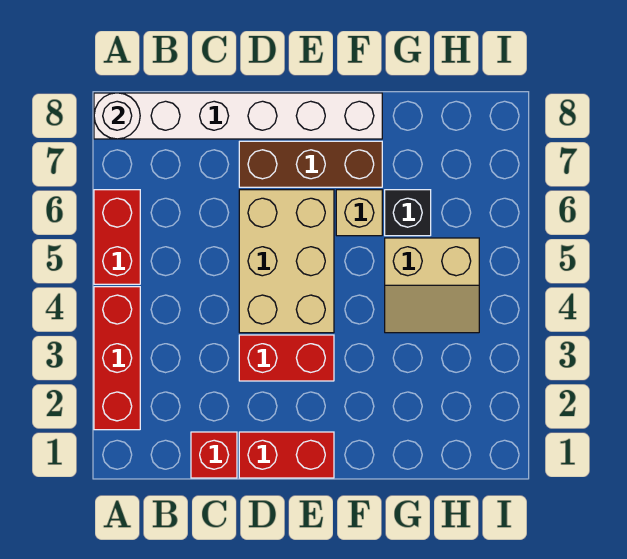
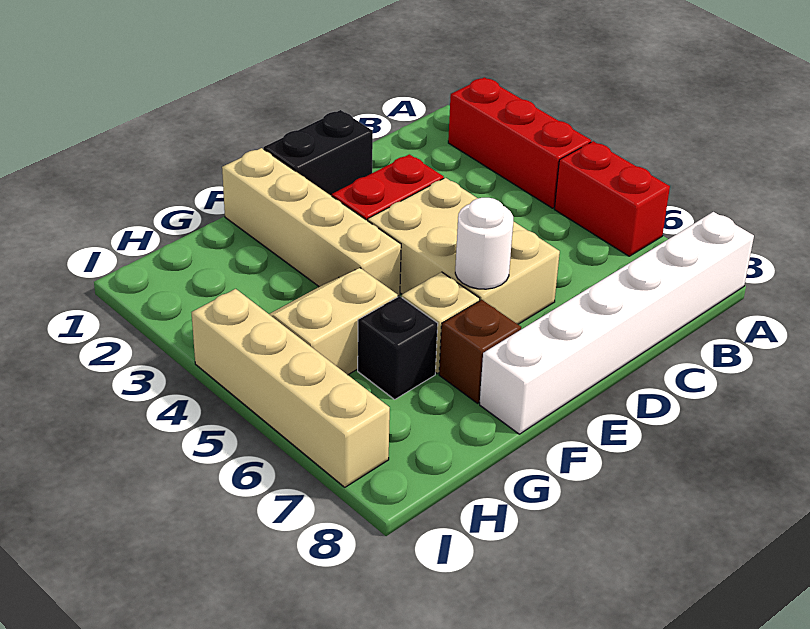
white round brick A8 level 2 -> white round brick E6 level 2
red brick C1 level 1 -> none
red brick D1:E1 level 1 -> black brick D1:E1 level 1
brown brick D7:F7 level 1 -> brown brick F7 level 1
none -> tan brick F1:F4 level 1
none -> tan brick I4:I7 level 1

